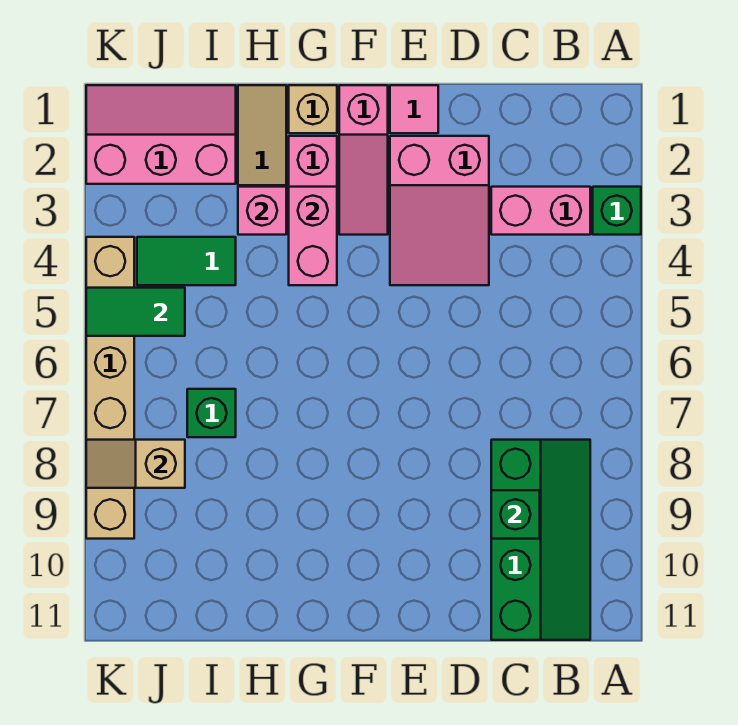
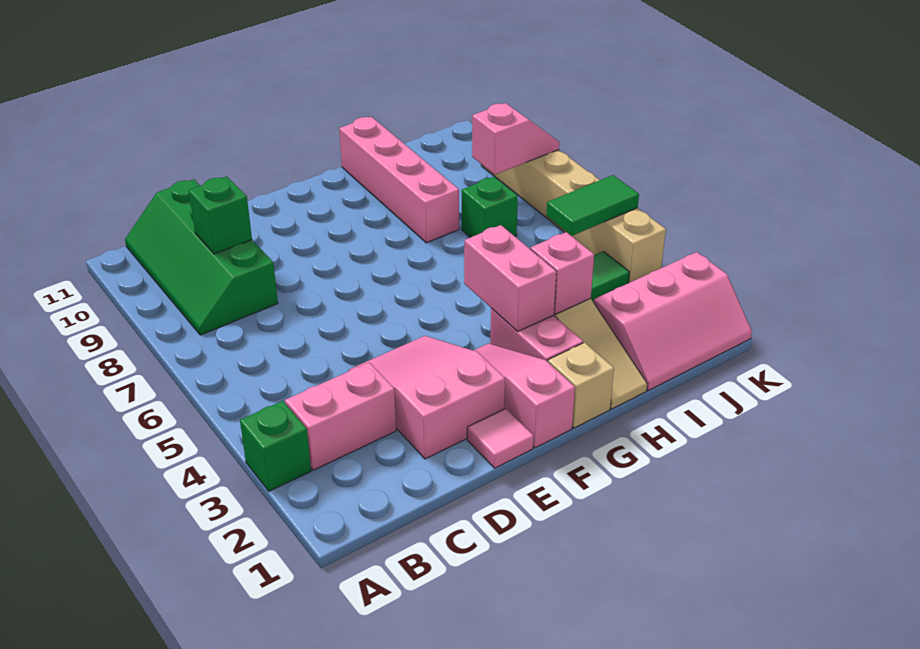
none -> pink brick H8:H11 level 1
tan slope J8:K8 level 2 top J -> pink slope J8:K8 level 2 top J

